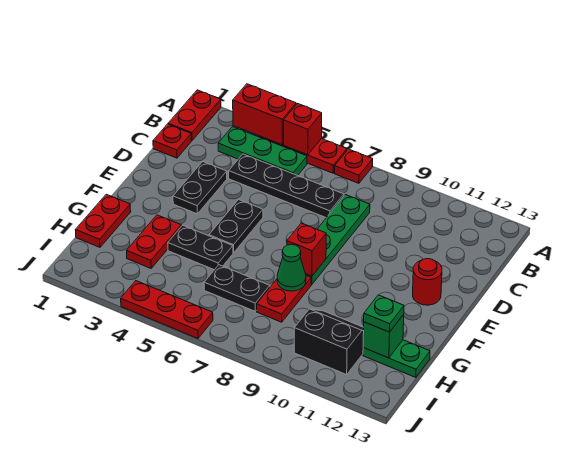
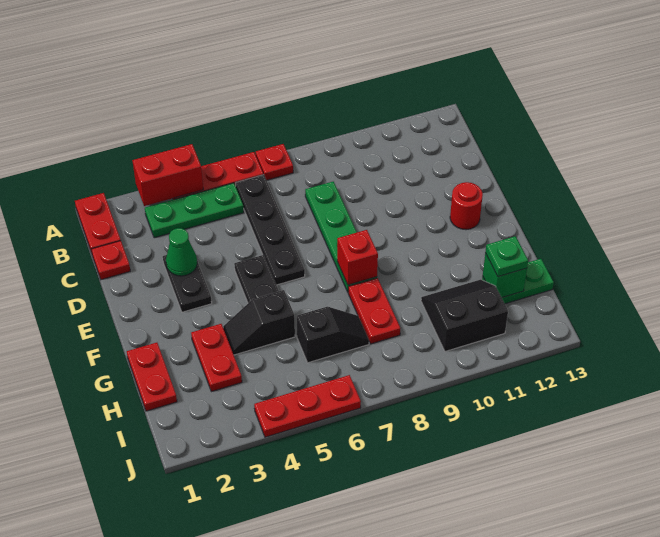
red brick A5 level 2 -> none
black plate C4:C7 level 1 -> black plate B6:E6 level 1
black plate G4:G5 level 1 -> black slope G4:G5 level 1 top 5
green cone G8 level 2 -> green cone D3 level 2
black plate H6:H7 level 1 -> black slope H6:H7 level 1 top 6

